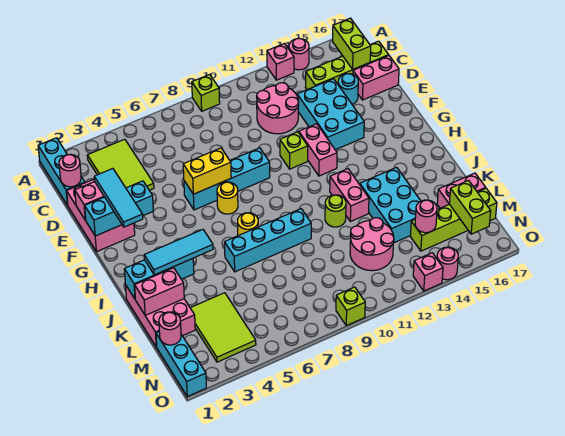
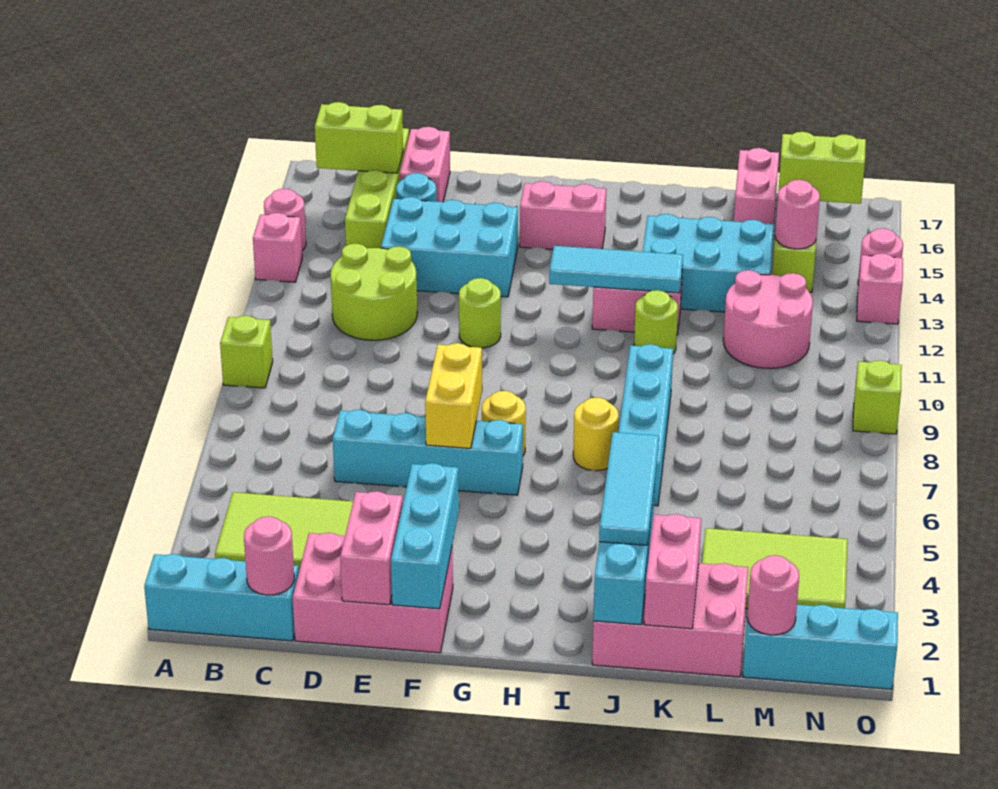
pink round brick C11:D12 level 1 -> lime round brick C11:D12 level 1
cyan tile E2:G2 level 3 -> cyan tile H12:J12 level 2
cyan brick F6:F9 level 1 -> cyan brick D6:G6 level 1
lime brick F11 level 1 -> lime round brick F11 level 1
pink brick F12:G12 level 1 -> pink brick G15:H15 level 1

